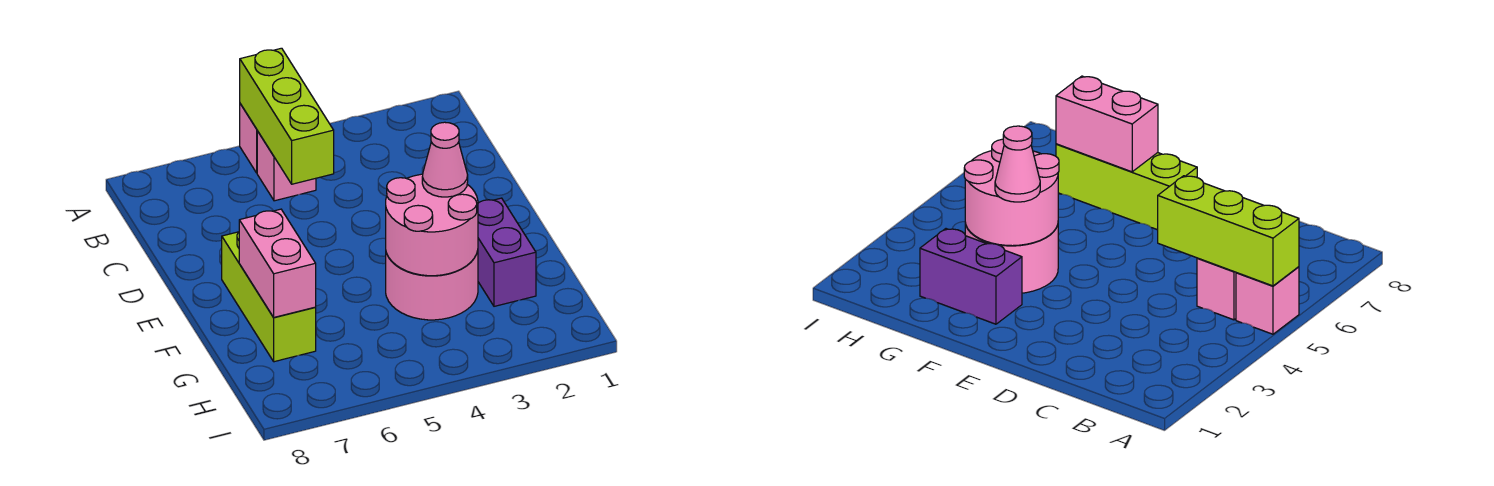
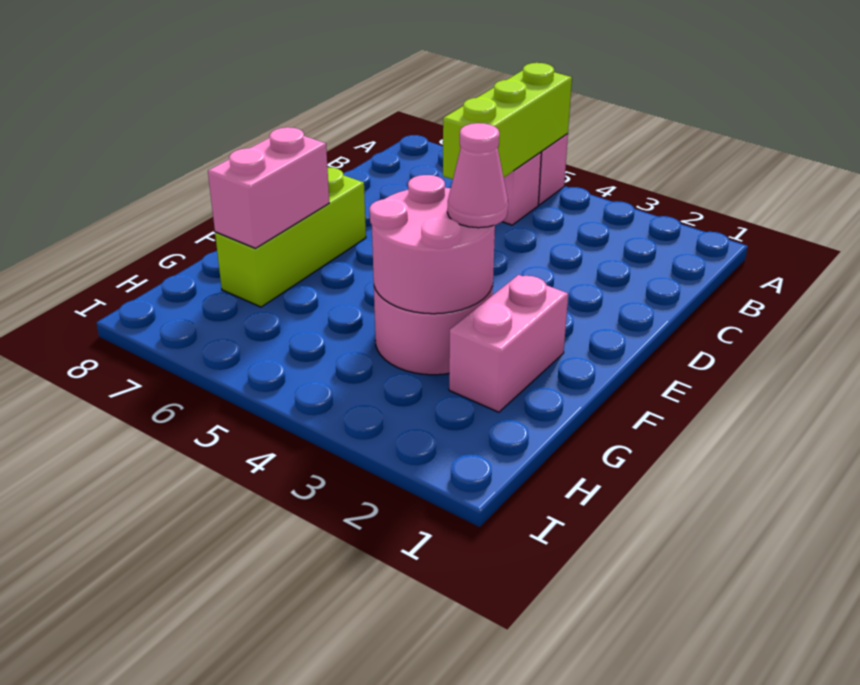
purple brick F2:G2 level 1 -> pink brick F2:G2 level 1

